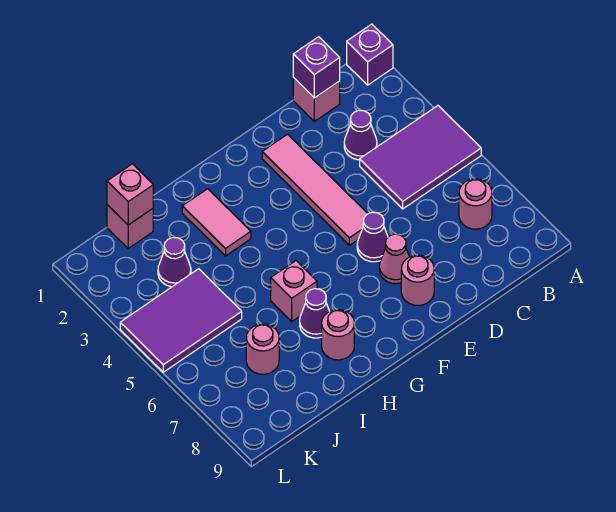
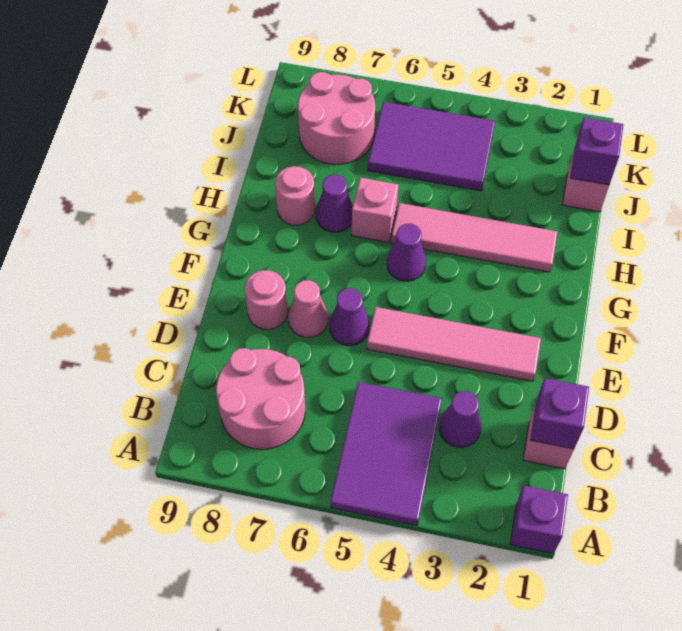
pink round brick B7 level 1 -> pink round brick B7:C8 level 1
pink tile H2:H3 level 1 -> pink tile H2:H5 level 1
pink brick J1 level 2 -> purple brick J1 level 2
purple cone J3 level 1 -> purple cone G5 level 1
purple tile J4:L5 level 1 -> purple tile J4:K6 level 1
pink round brick J7 level 1 -> pink round brick J7:K8 level 1

